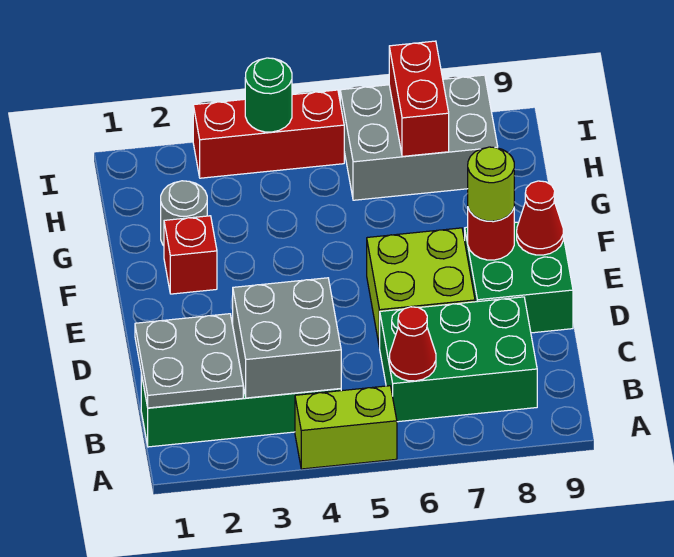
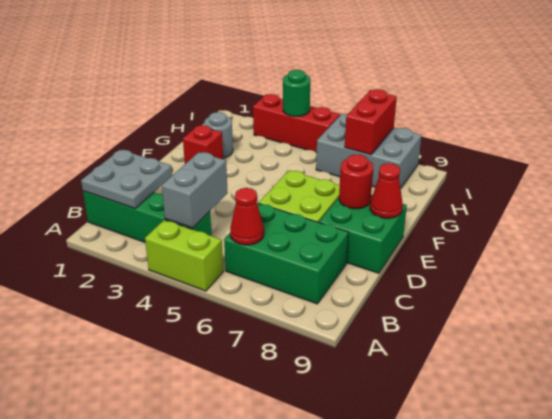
grey brick B3:C4 level 2 -> grey brick B4:C4 level 2
lime round brick E8 level 3 -> none

